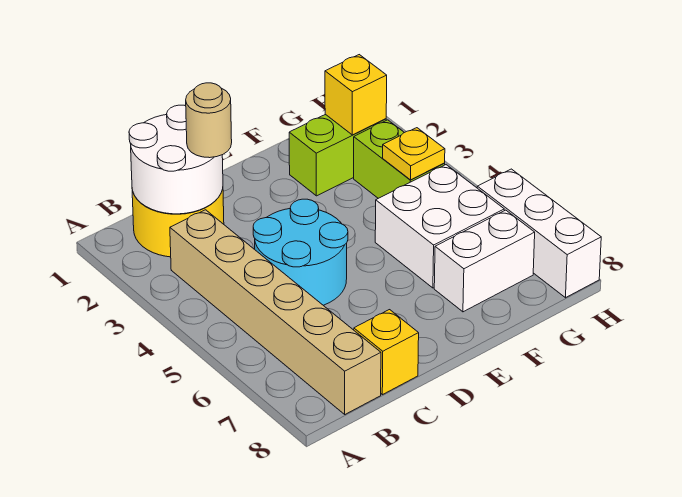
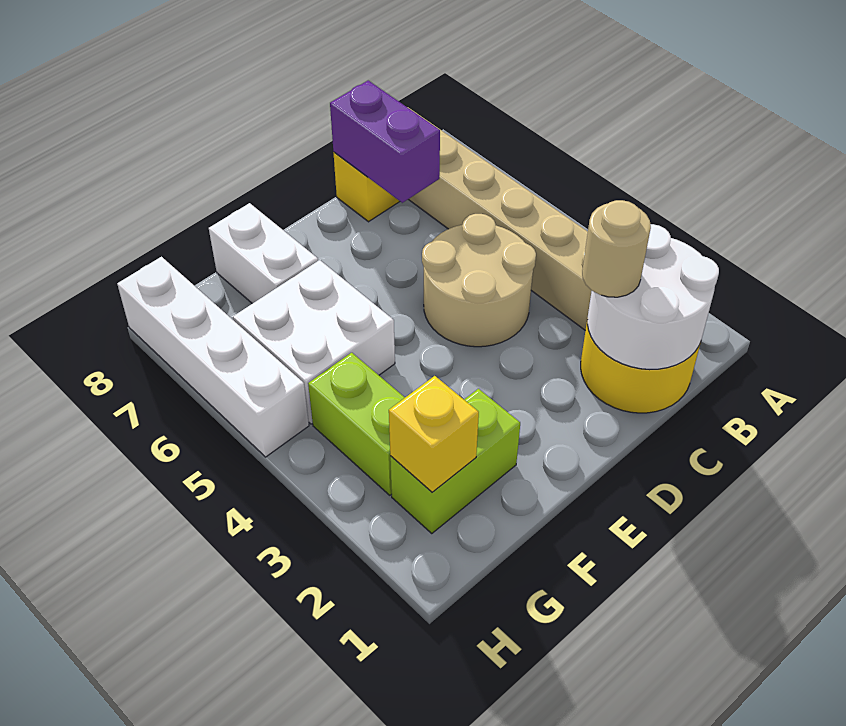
cyan round brick C4:D5 level 1 -> tan round brick C4:D5 level 1
none -> purple brick C7:C8 level 2
white brick F7:G7 level 1 -> white brick F7:F8 level 1
yellow plate G4 level 2 -> none
white brick H6:H8 level 1 -> white brick H5:H8 level 1

